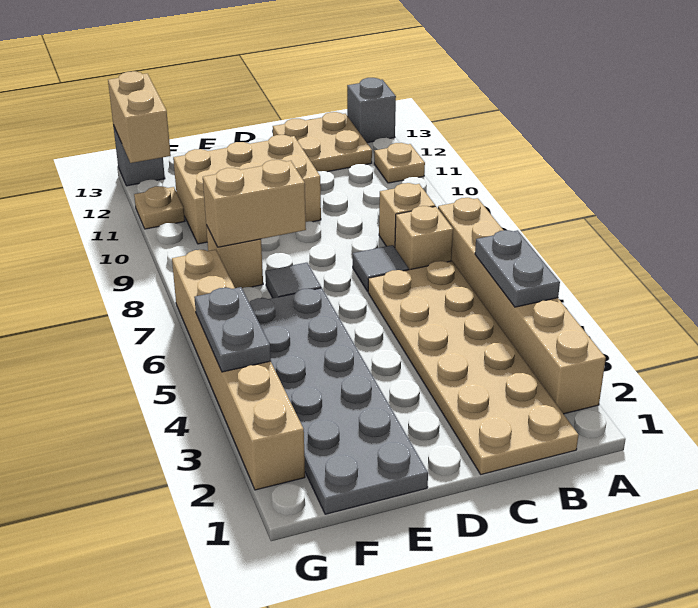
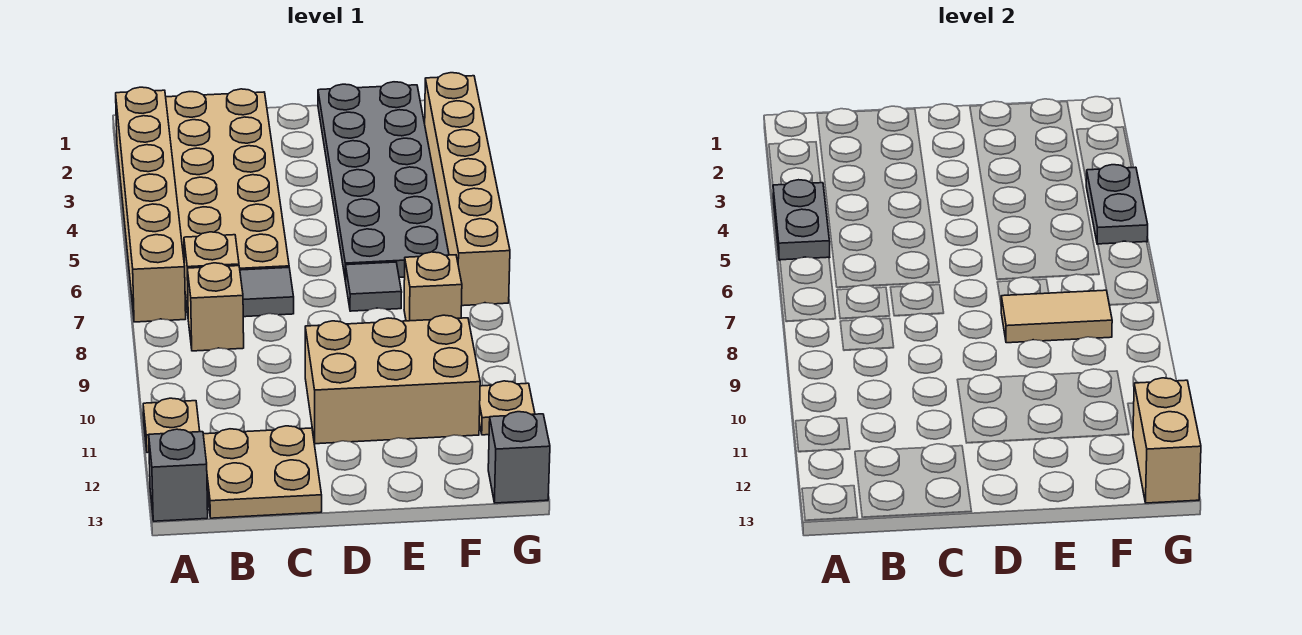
tan brick E8:F8 level 2 -> tan tile E8:F8 level 2

